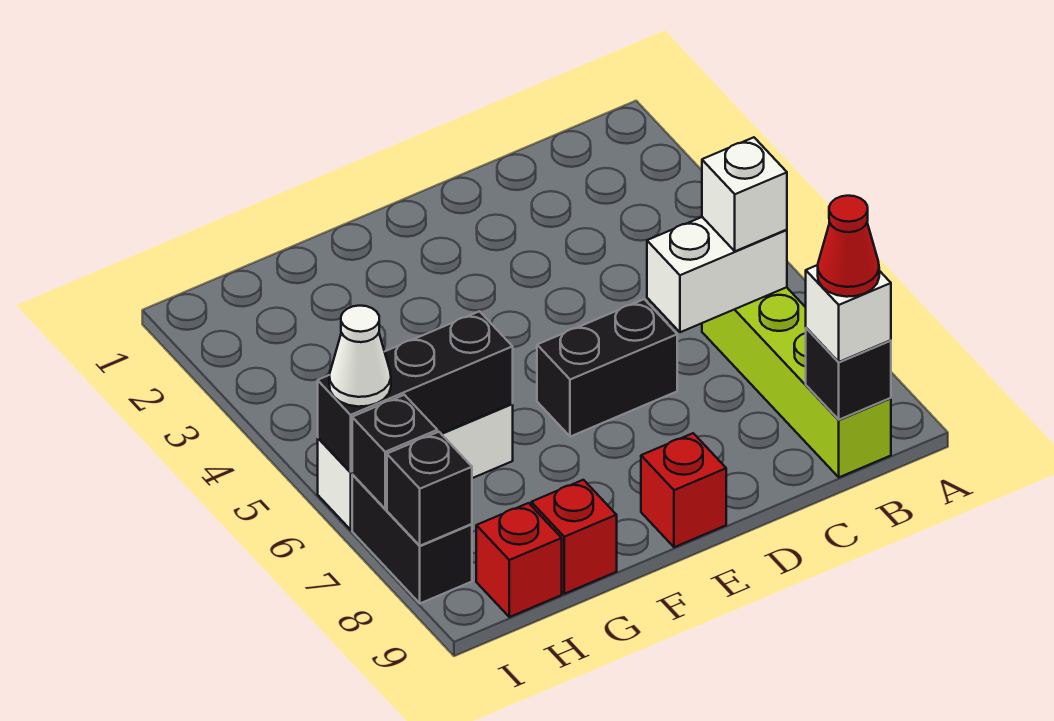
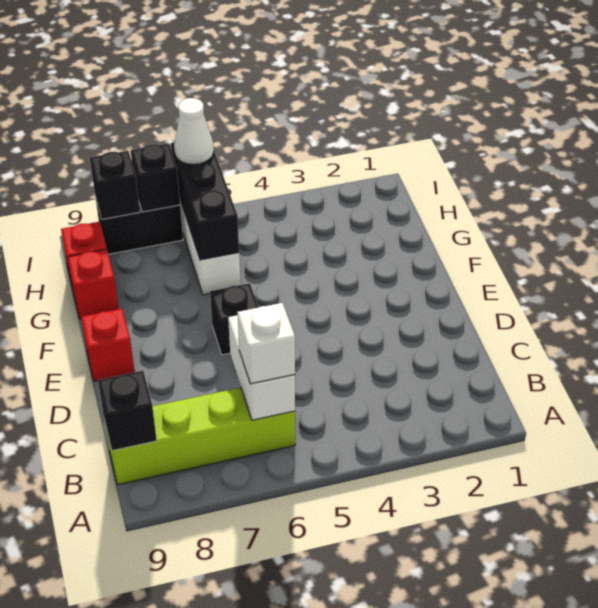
white brick B9 level 3 -> none
red cone B9 level 4 -> none
black brick D6:E6 level 1 -> black brick E6 level 1

